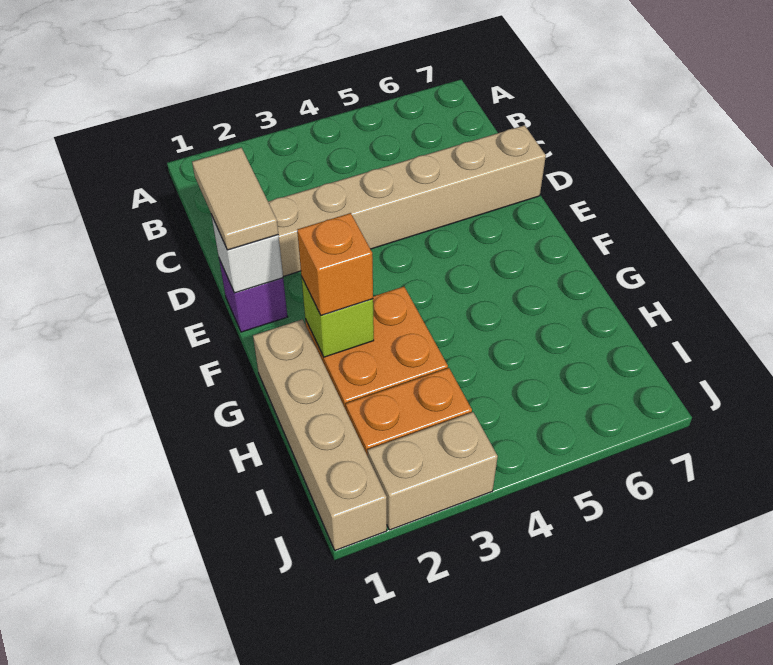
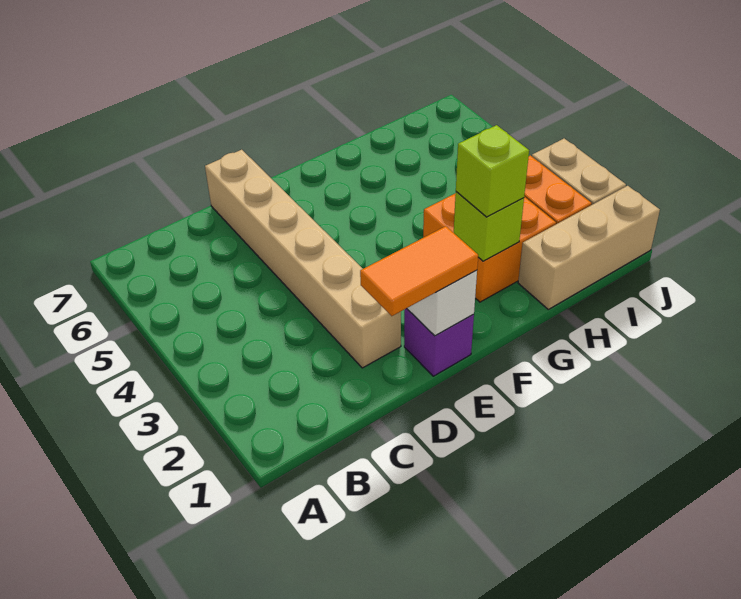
tan tile D1:E1 level 3 -> orange tile D1:E1 level 3
tan brick G1:J1 level 1 -> tan brick H1:J1 level 1
orange brick G2 level 3 -> lime brick G2 level 3

